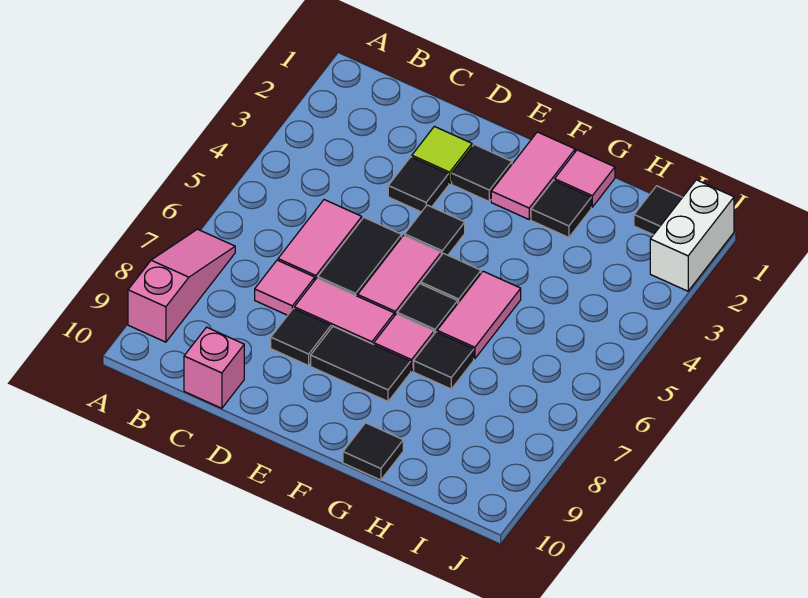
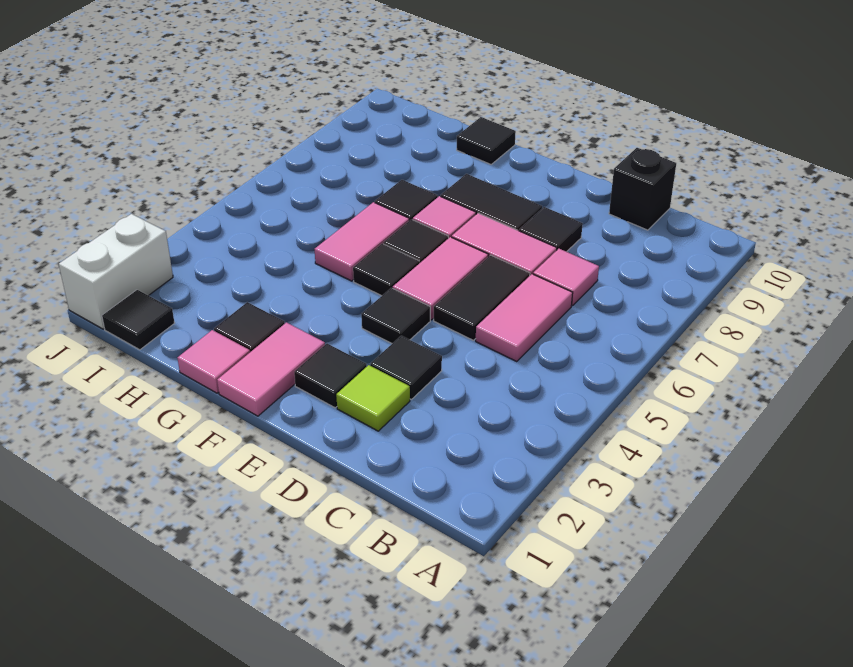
pink slope A7:A9 level 1 top 9 -> none
pink brick C10 level 1 -> black brick C10 level 1

